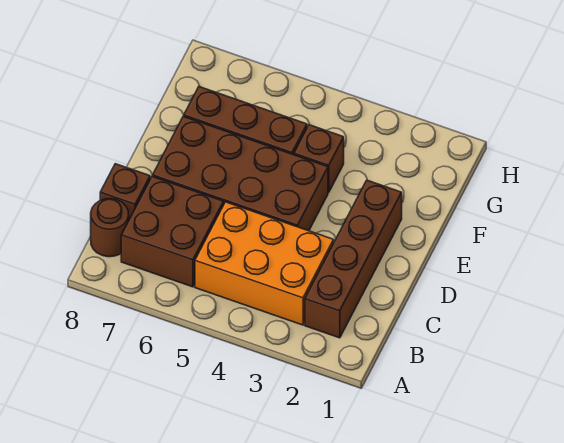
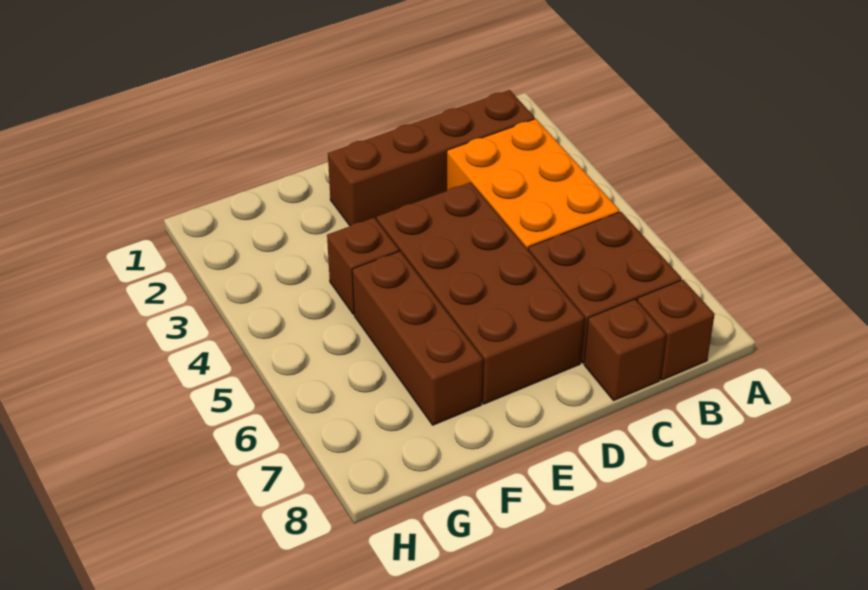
brown round brick B8 level 1 -> brown brick B8 level 1

